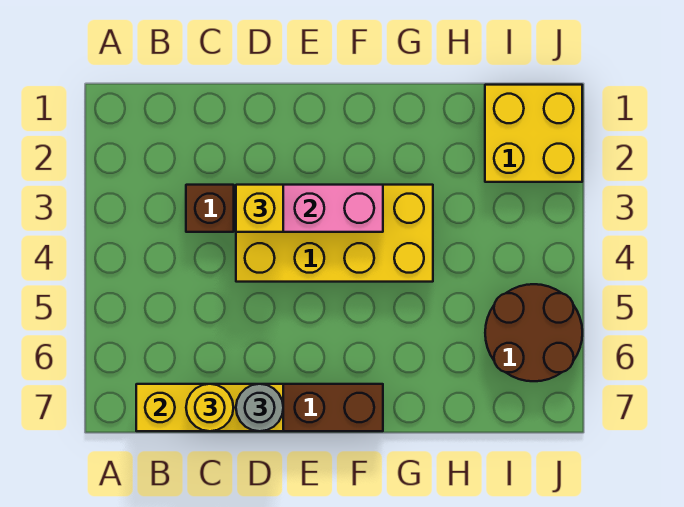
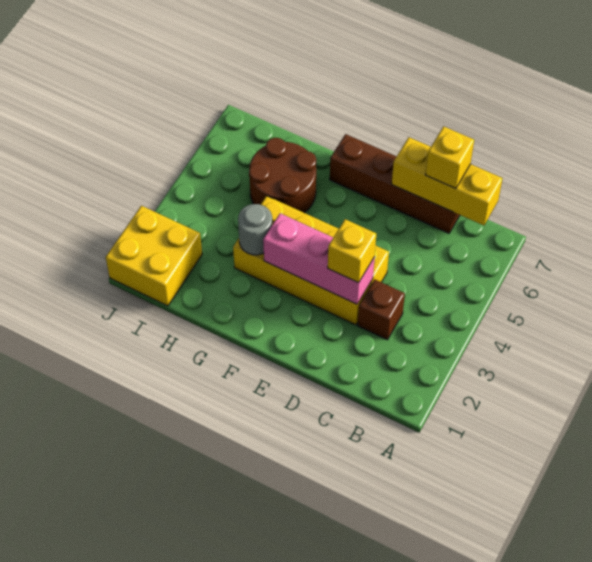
yellow round brick C7 level 3 -> yellow brick C7 level 3
grey round brick D7 level 3 -> grey round brick G3 level 2
brown round brick I5:J6 level 1 -> brown round brick G5:H6 level 1

